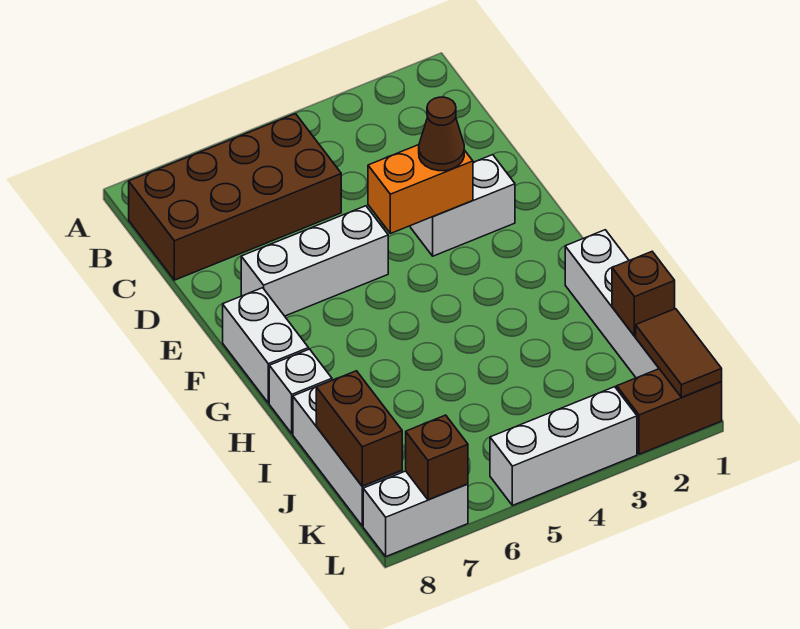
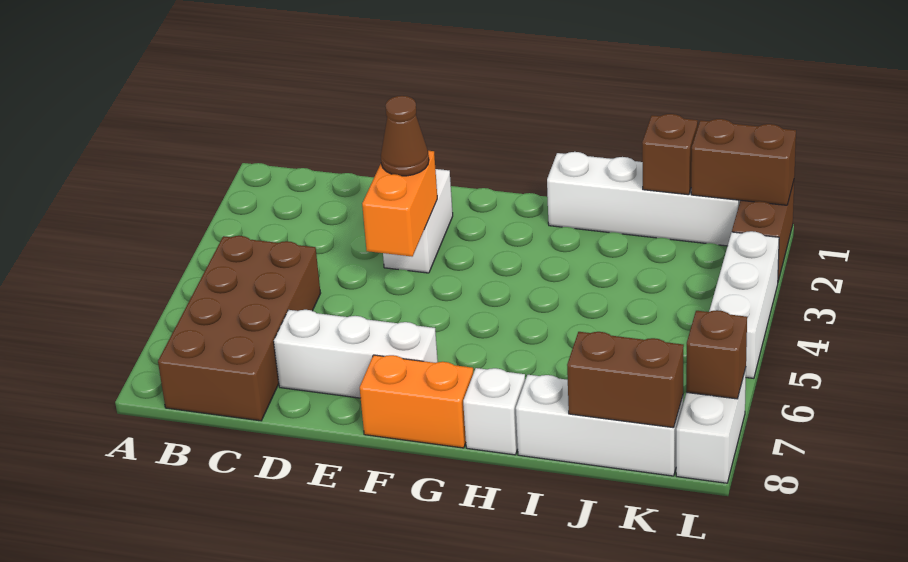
white brick E5:E7 level 1 -> white brick D7:F7 level 1
white brick F8:G8 level 1 -> orange brick F8:G8 level 1
brown tile K1:L1 level 2 -> brown brick K1:L1 level 2

